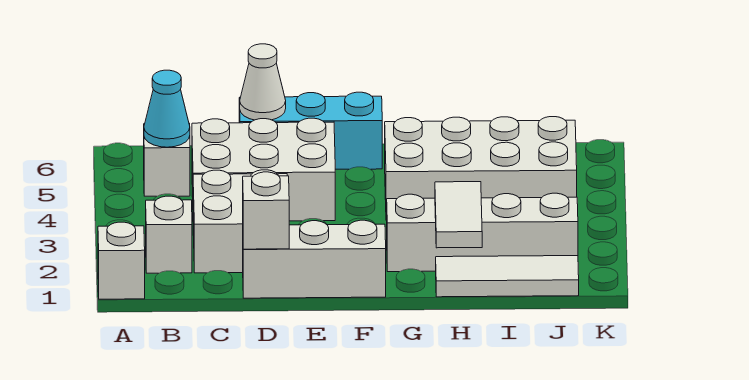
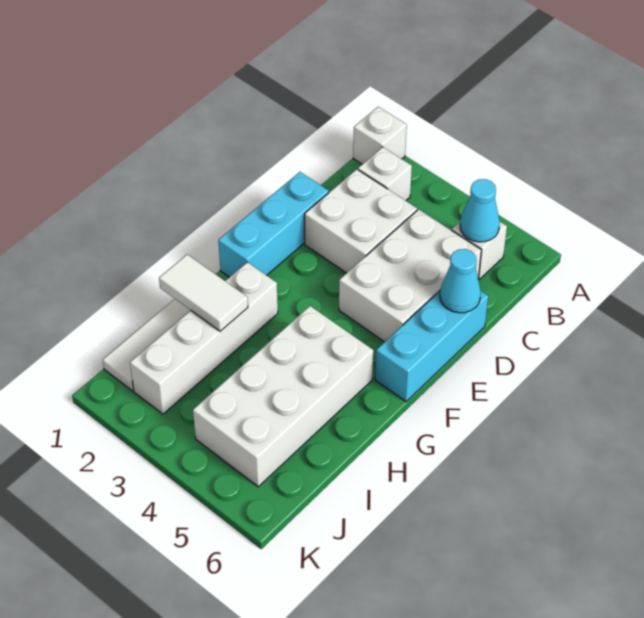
white brick D1:F1 level 1 -> cyan brick D1:F1 level 1
white brick D1 level 2 -> none
white cone D6 level 2 -> cyan cone D6 level 2

